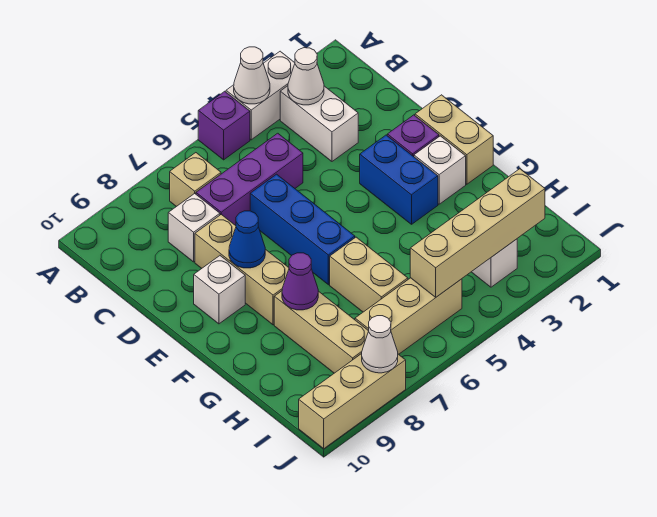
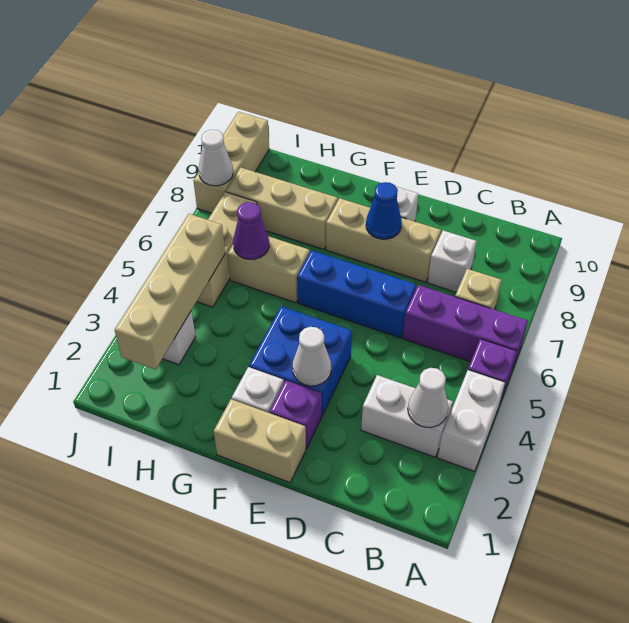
white cone A4 level 2 -> white cone E3 level 2
purple brick C5:C7 level 1 -> purple brick A6:C6 level 1
blue brick E3:F3 level 1 -> blue brick E3:F4 level 1
purple cone G8 level 2 -> purple cone H6 level 2

